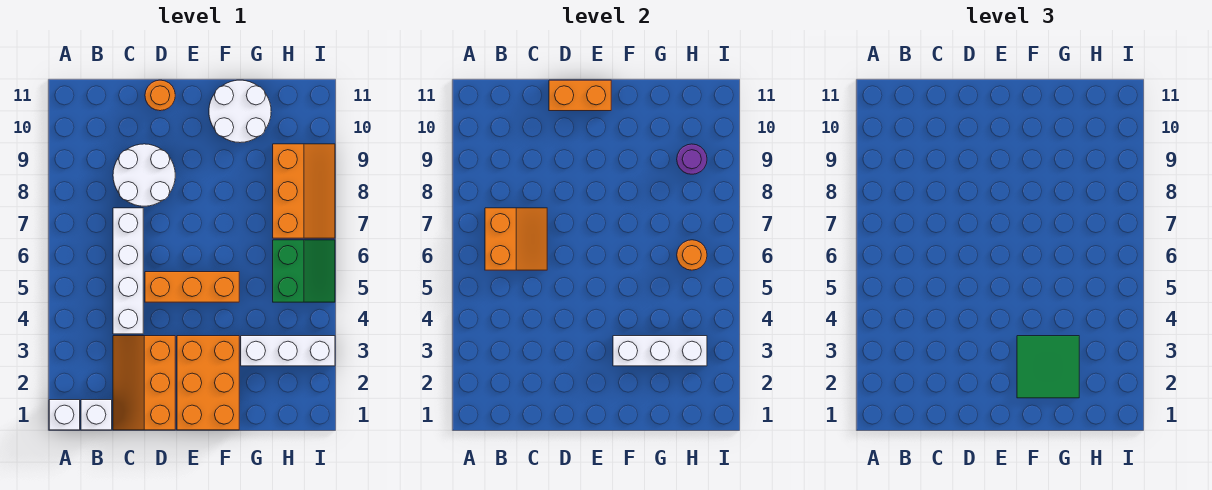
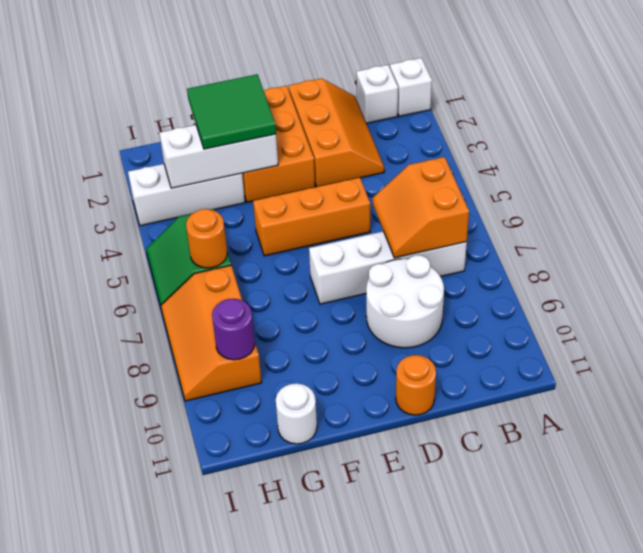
white brick C4:C7 level 1 -> white brick B7:E7 level 1
orange brick D11:E11 level 2 -> none
white round brick F10:G11 level 1 -> white round brick G11 level 1

